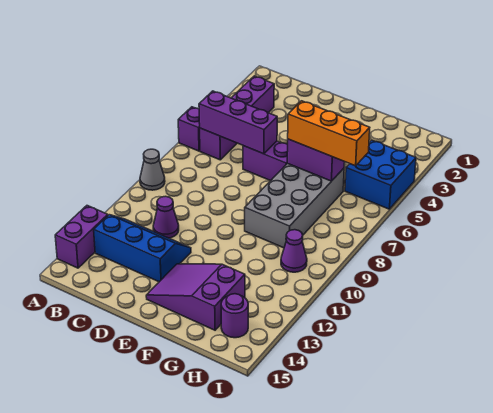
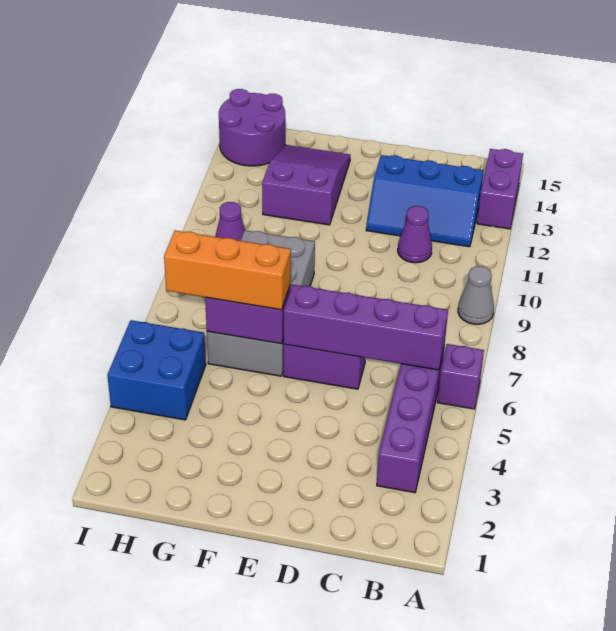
purple brick B6:D6 level 2 -> purple brick B6:E6 level 2
purple slope E13:G14 level 1 top G -> purple slope F12:G14 level 1 top 12
purple round brick H14 level 1 -> purple round brick H14:I15 level 1

